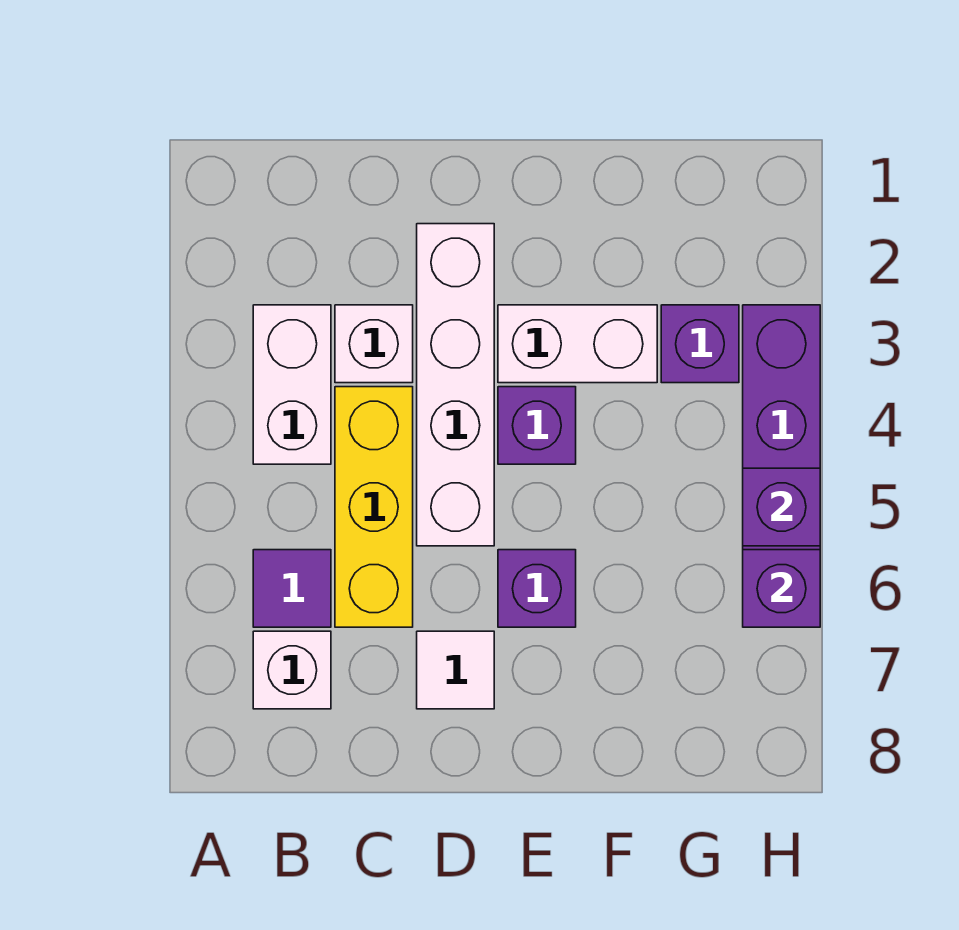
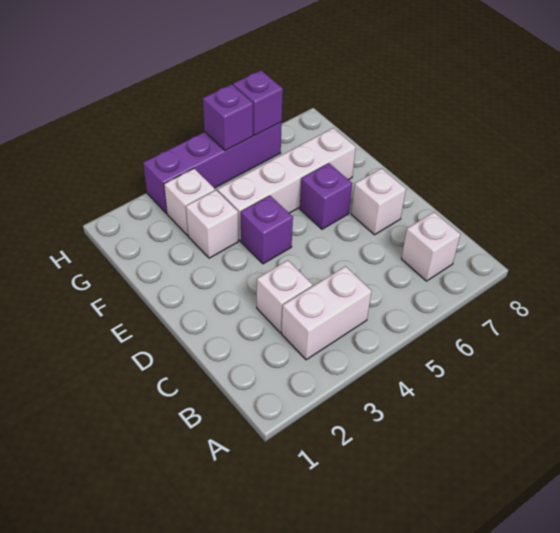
purple tile B6 level 1 -> none
yellow brick C4:C6 level 1 -> none
white brick D2:D5 level 1 -> white brick F4:F7 level 1
white tile D7 level 1 -> white brick D7 level 1
white brick E3:F3 level 1 -> white brick F3 level 1
purple brick G3 level 1 -> white brick G3 level 1

